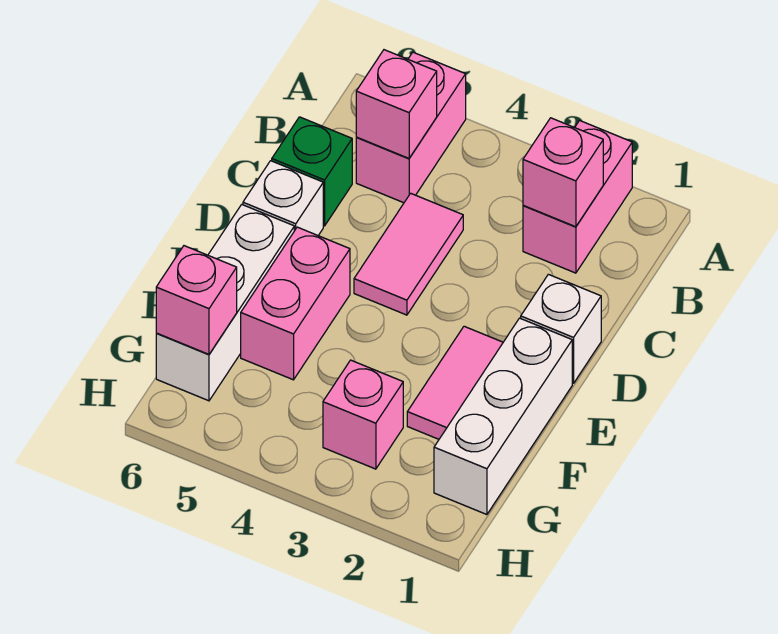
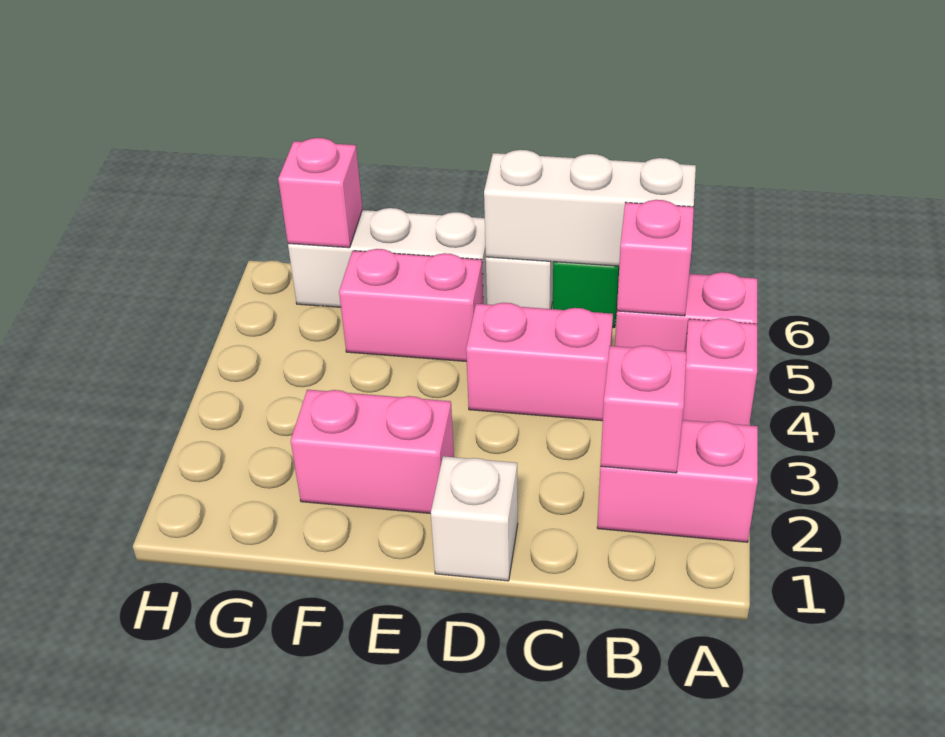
pink tile C4:D4 level 1 -> pink brick C4:D4 level 1
white brick E1:G1 level 1 -> white brick B6:D6 level 2
pink tile E2:F2 level 1 -> pink brick E2:F2 level 1
pink brick G3 level 1 -> pink brick A4 level 1

